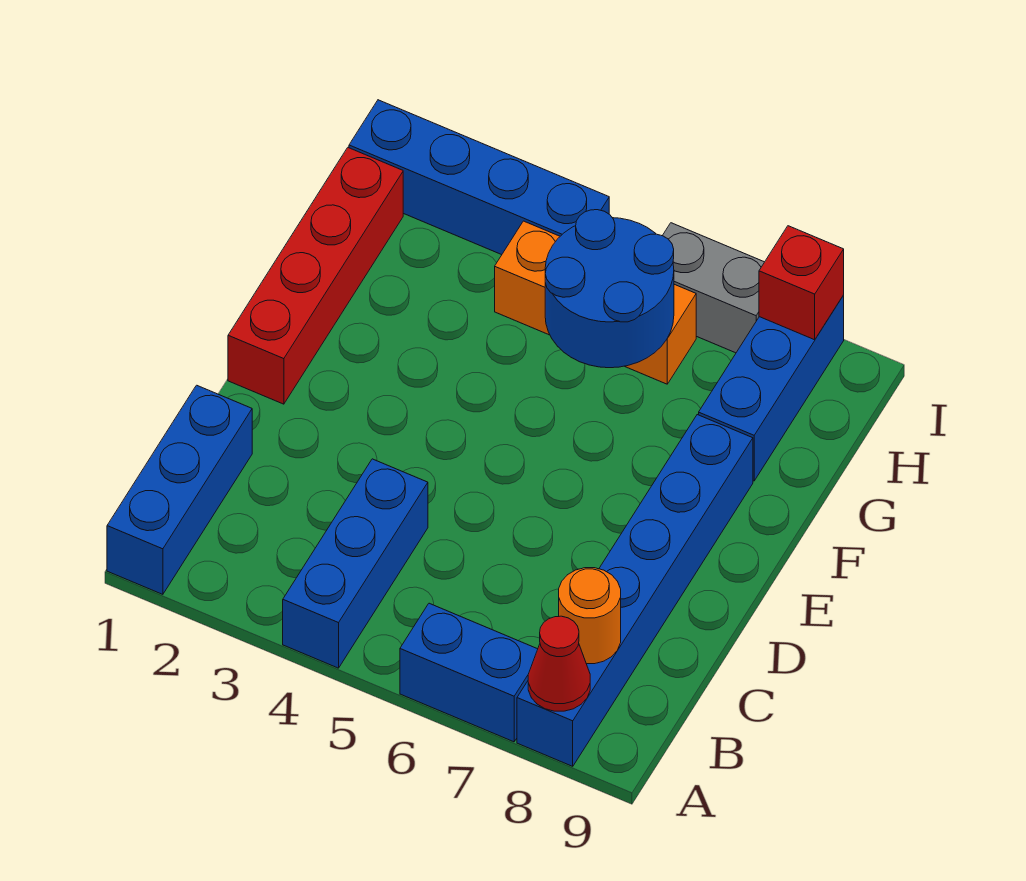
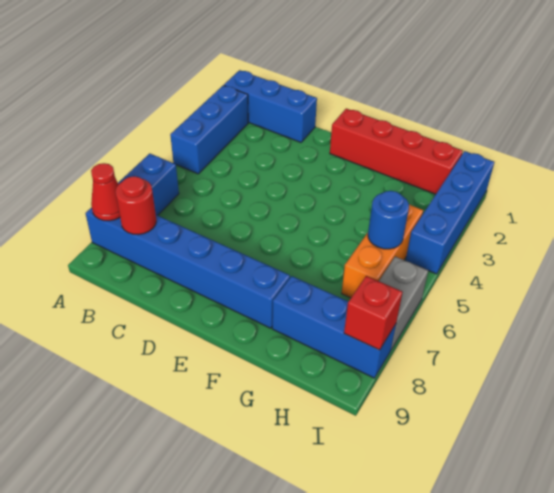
blue brick A4:C4 level 1 -> blue brick A2:A4 level 1
orange round brick B8 level 2 -> red round brick B8 level 2
blue round brick G5:H6 level 2 -> blue round brick H5 level 2

